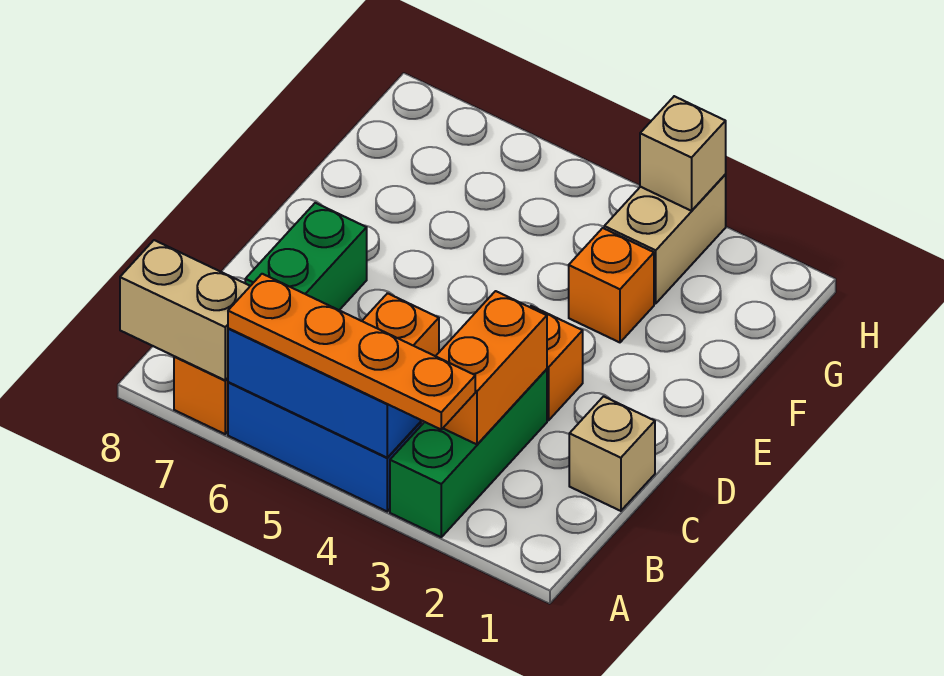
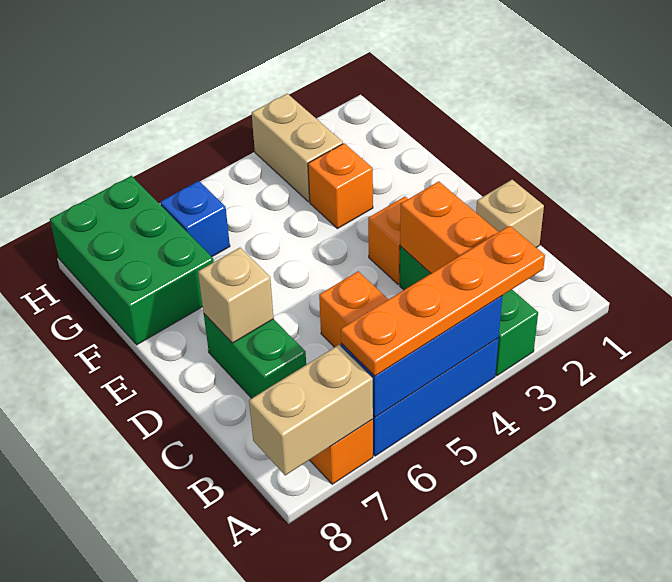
none -> green brick F7:H8 level 1
none -> blue brick G6 level 1
tan brick H3 level 2 -> tan brick D7 level 2

